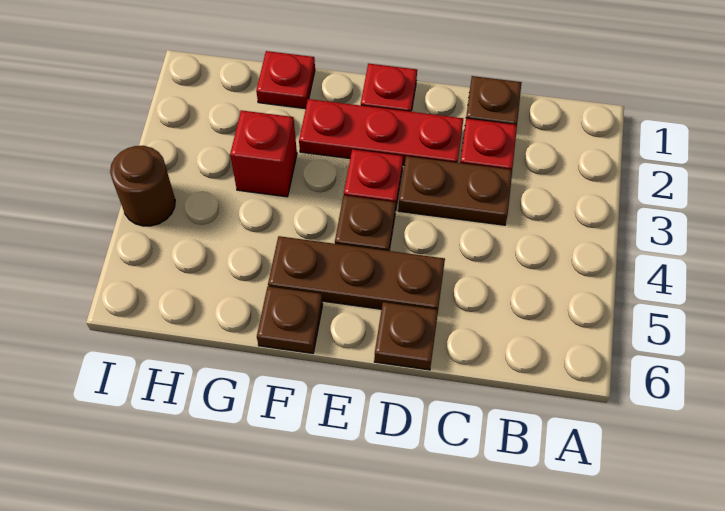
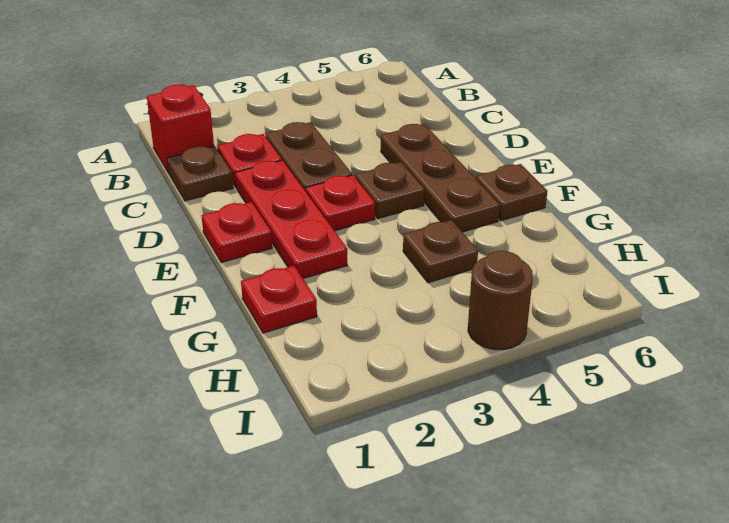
brown plate D6 level 1 -> brown plate G4 level 1
red brick G3 level 1 -> red brick B1 level 1

